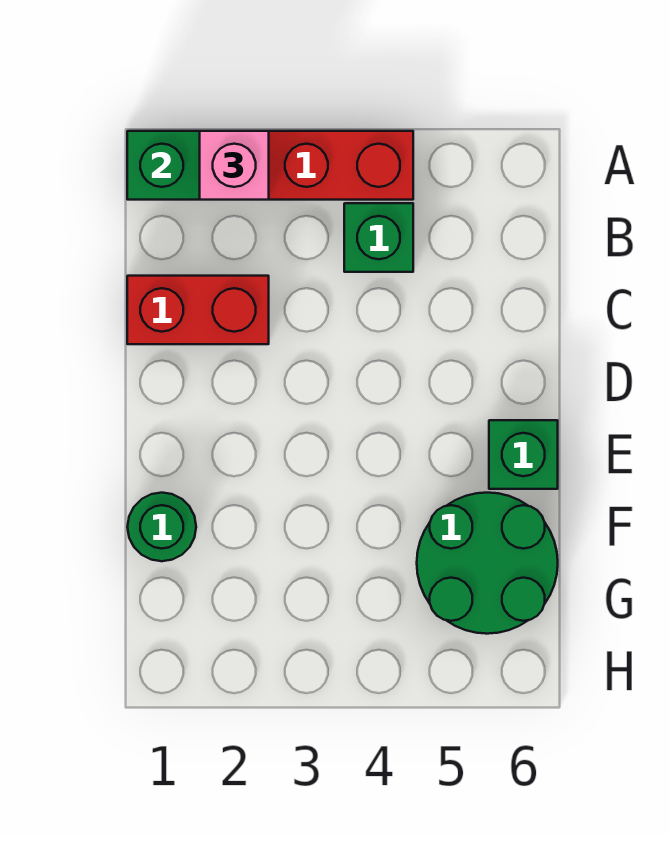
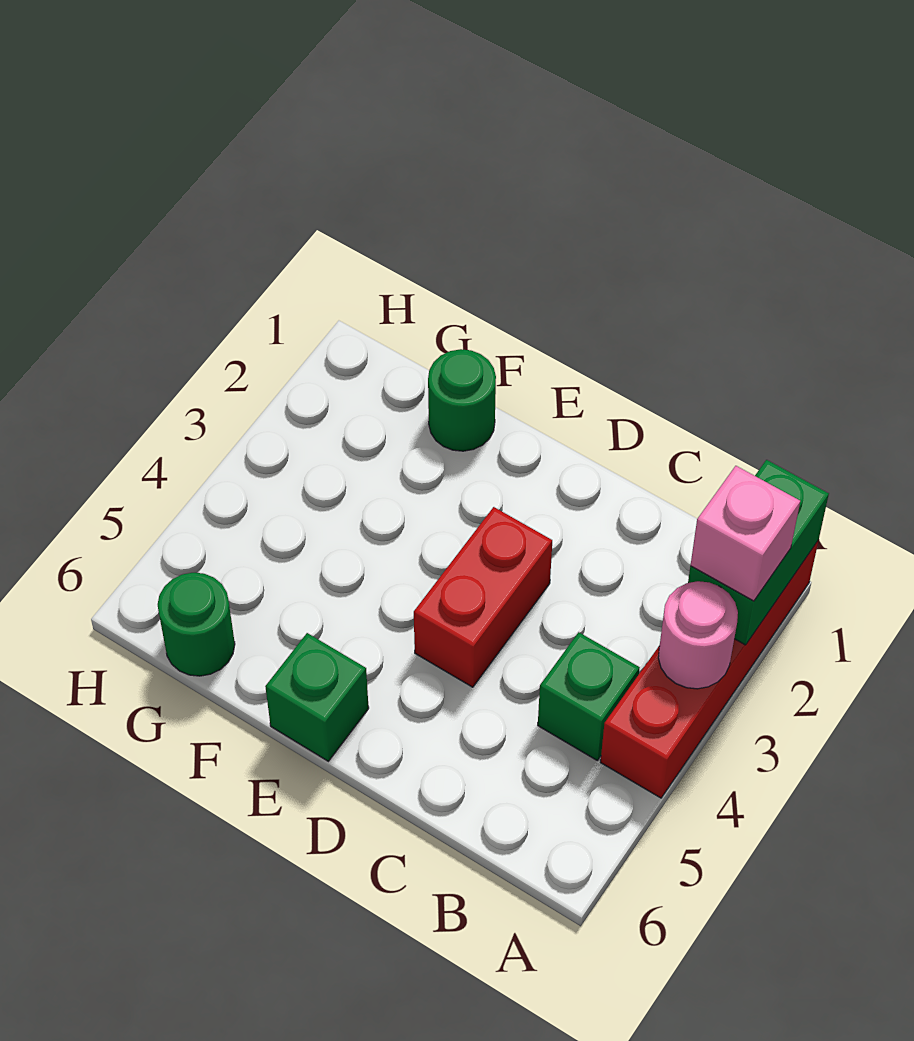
none -> pink round brick A3 level 2
red brick C1:C2 level 1 -> red brick D3:D4 level 1
green round brick F5:G6 level 1 -> green round brick G6 level 1

